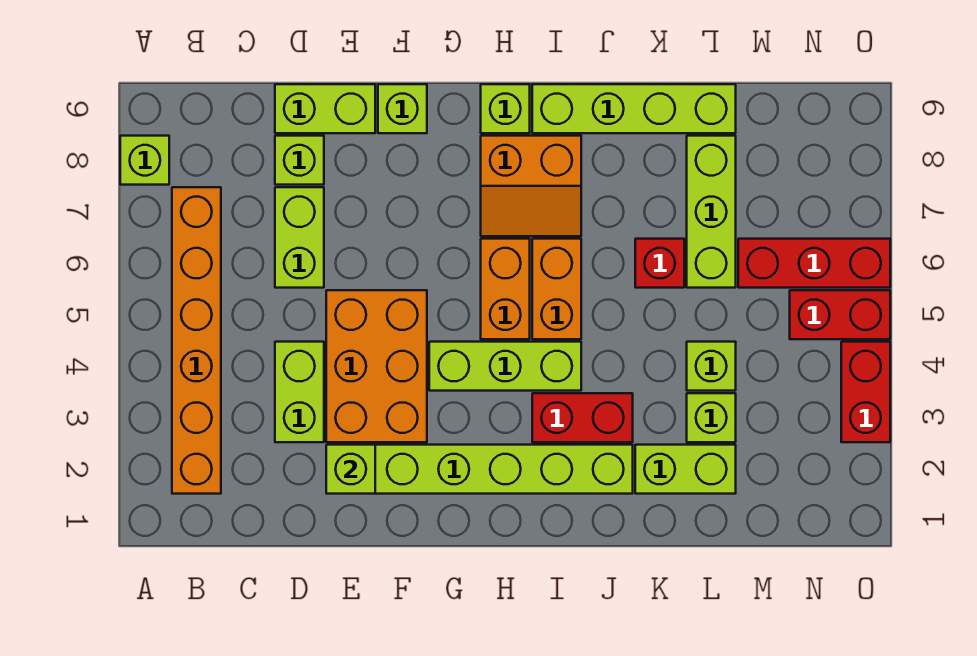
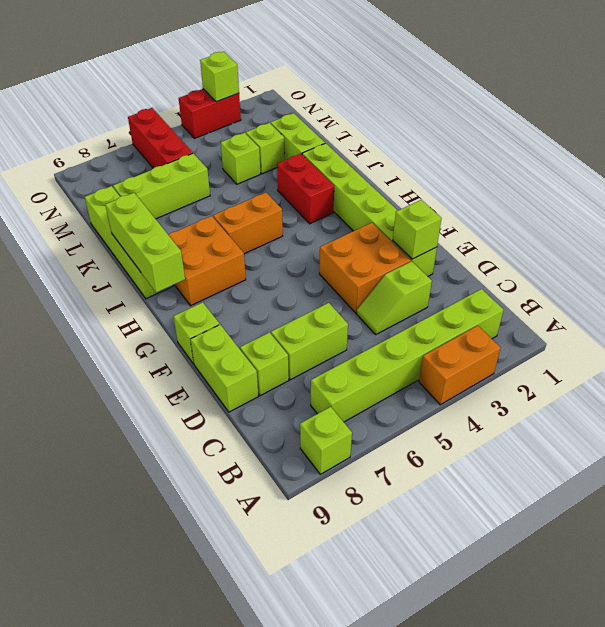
orange brick B2:B7 level 1 -> lime brick B2:B7 level 1
lime brick D3:D4 level 1 -> lime slope D3:D4 level 1 top 3
orange brick E3:F5 level 1 -> orange brick E3:F4 level 1
lime brick G4:I4 level 1 -> lime brick H9:J9 level 2
orange brick H5:H6 level 1 -> orange brick A3:A4 level 1
orange slope H7:I8 level 1 top 8 -> orange brick H7:I8 level 1
lime brick H9 level 1 -> lime brick O3 level 2
red brick K6 level 1 -> none
red brick N5:O5 level 1 -> none

